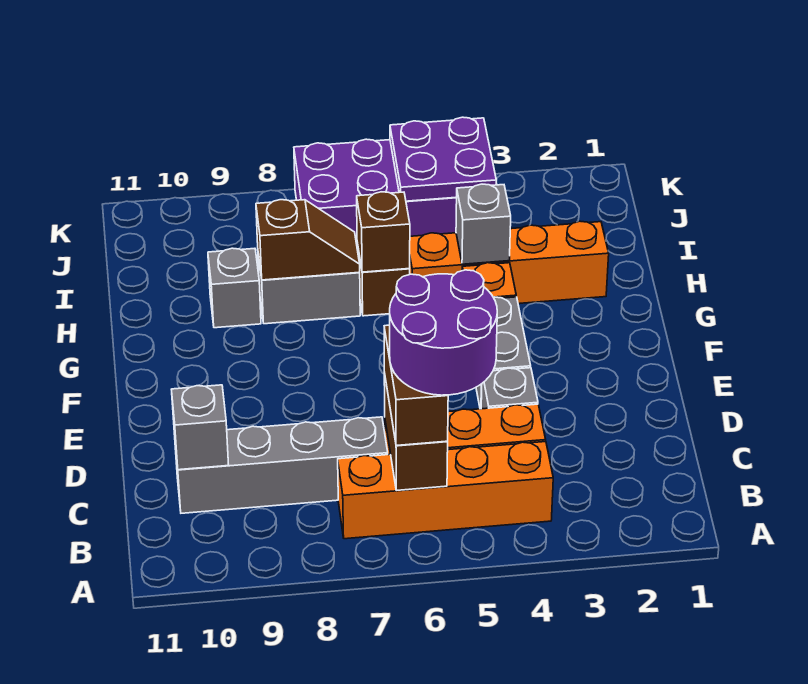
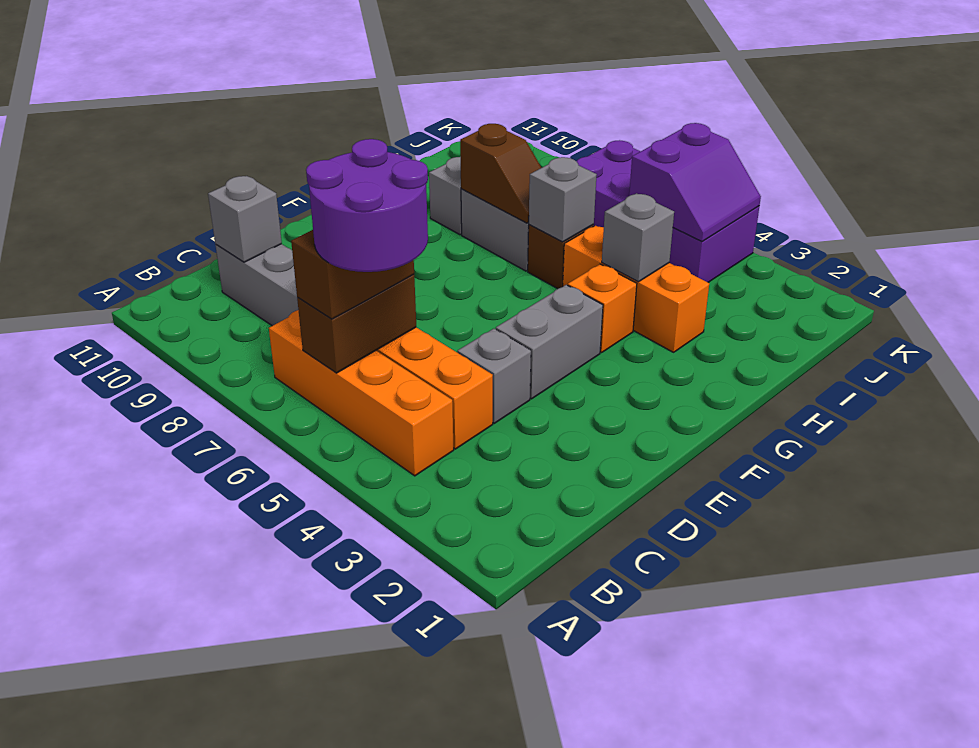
orange brick H2:H5 level 1 -> orange brick H3:H5 level 1
brown brick H6 level 2 -> grey brick H6 level 2
purple plate J4:K5 level 2 -> purple slope J4:K5 level 2 top 5

